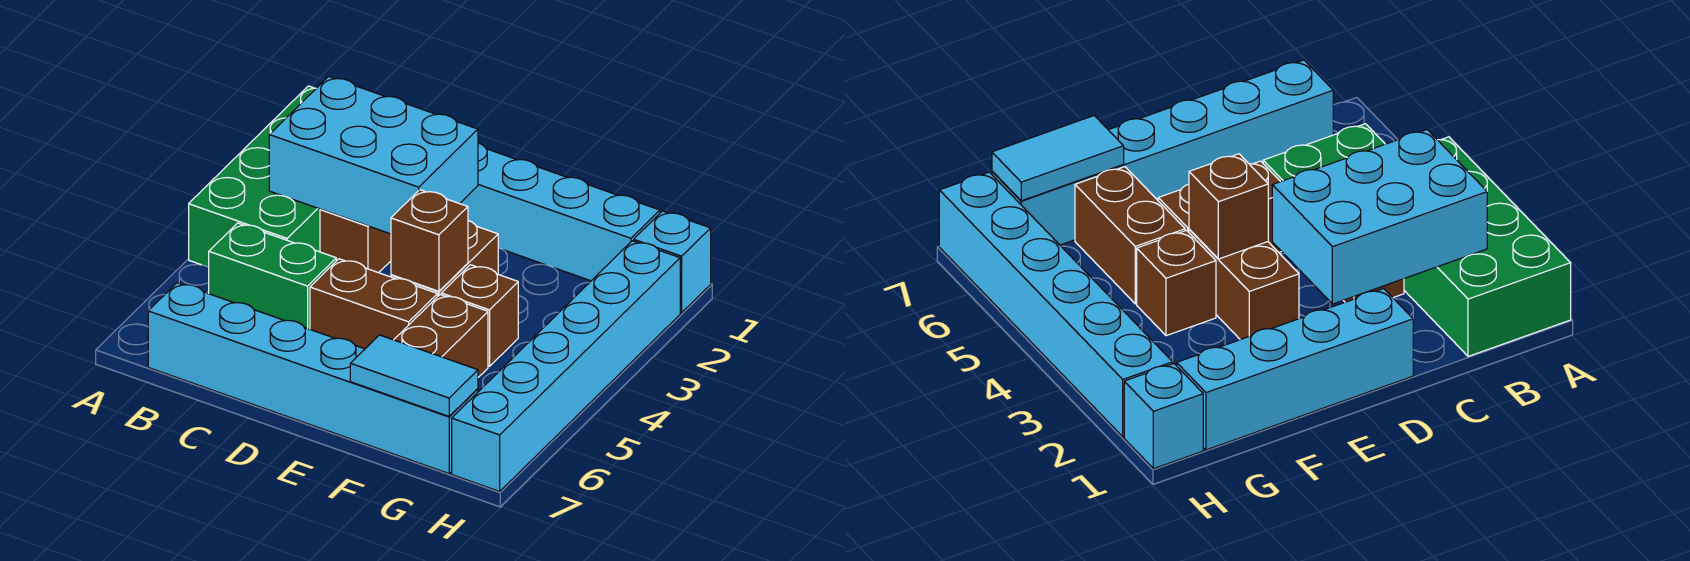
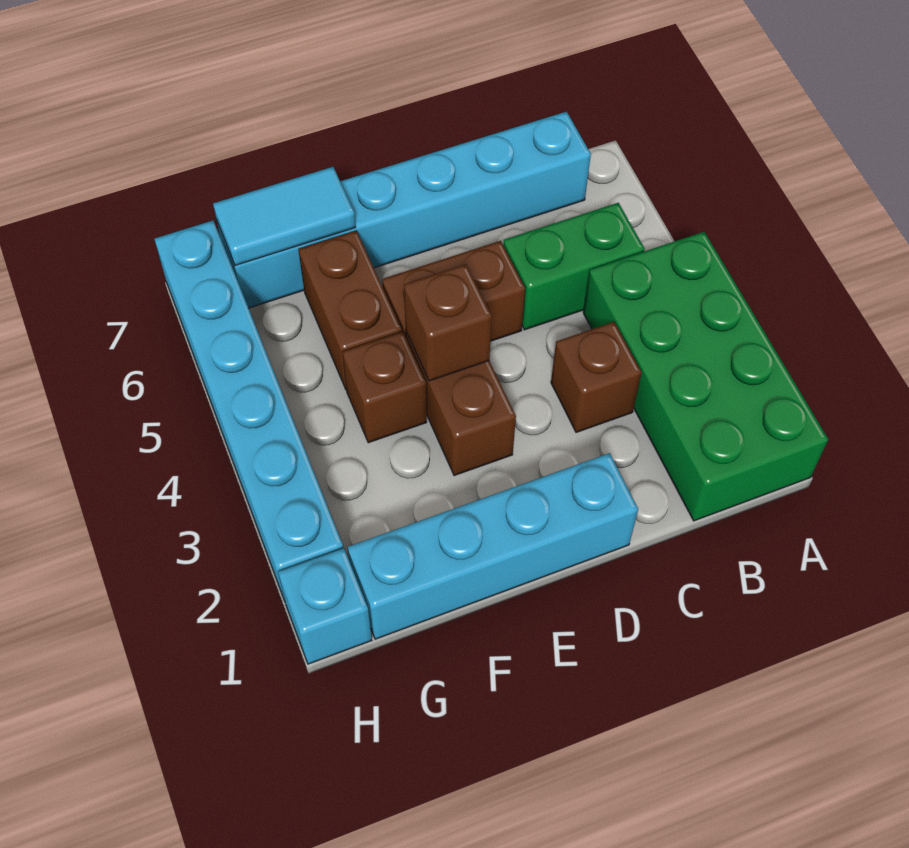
cyan brick B2:D3 level 2 -> none

